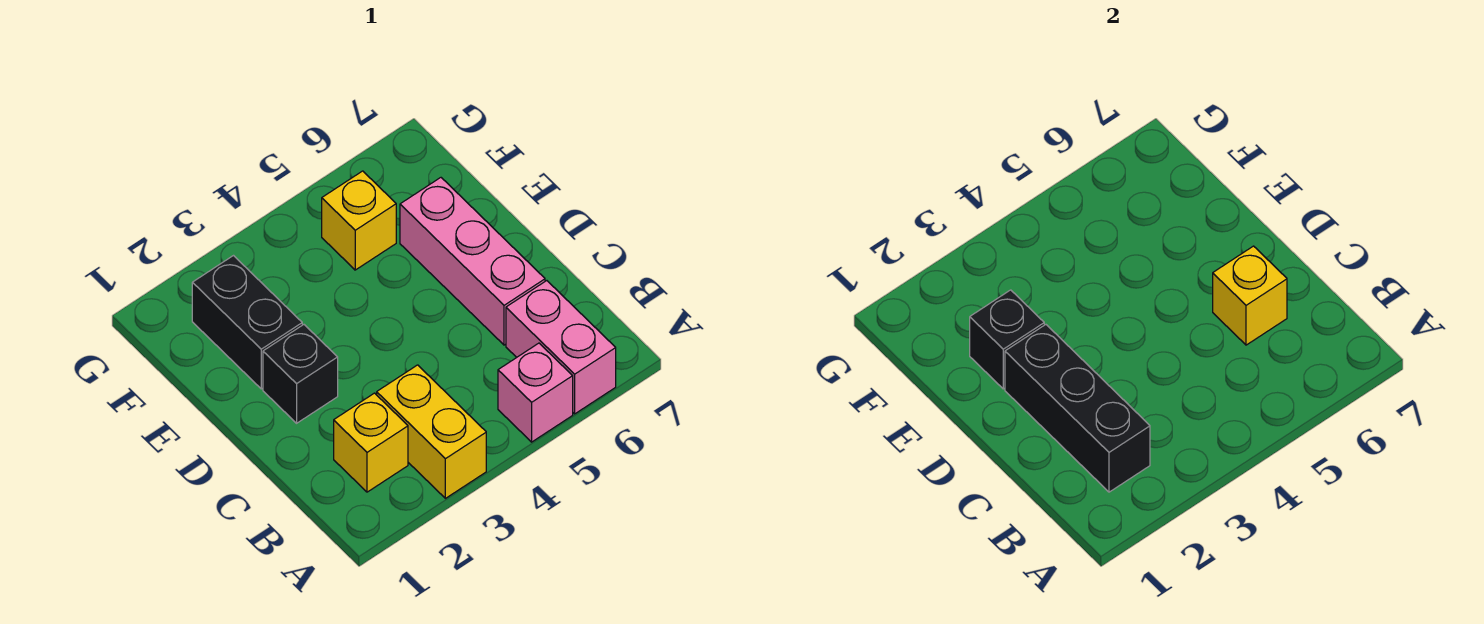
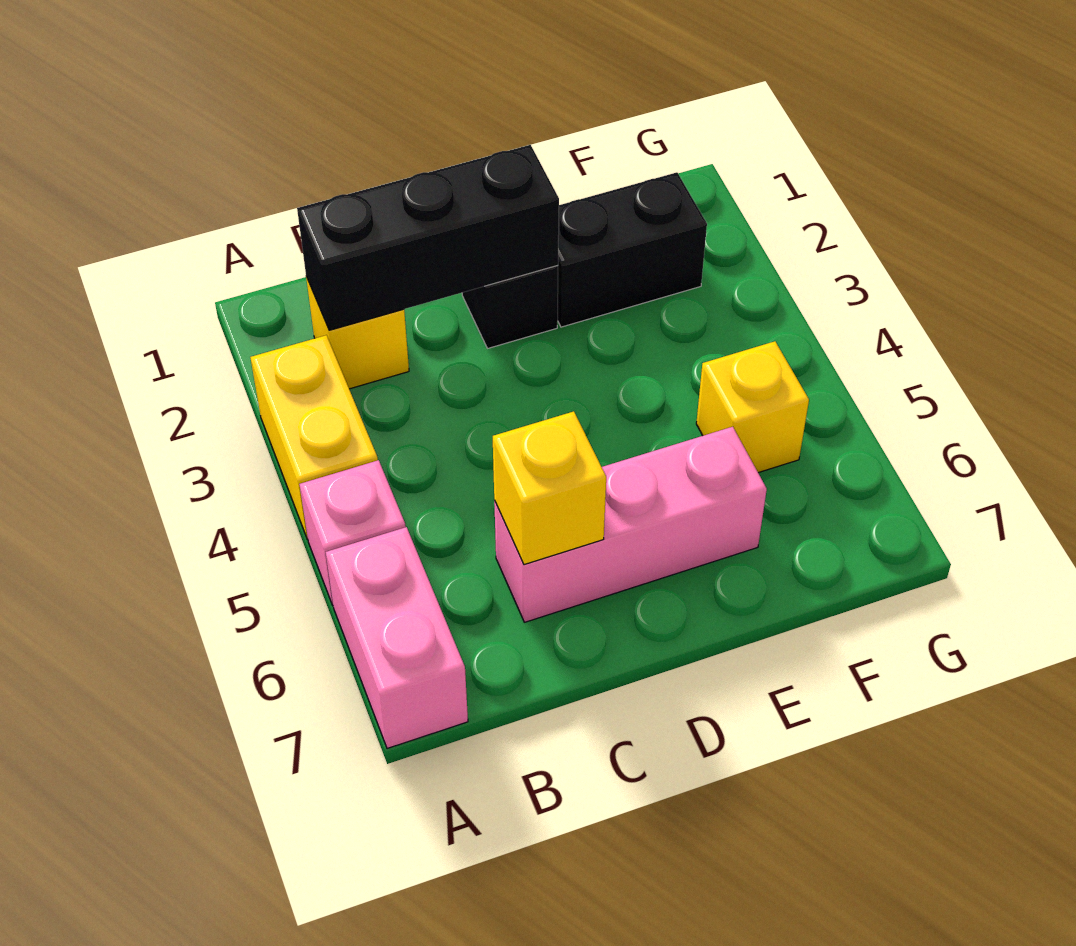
yellow brick A3:B3 level 1 -> yellow brick A3:A4 level 1
pink brick A6:B6 level 1 -> pink brick A6:A7 level 1
black brick E2 level 2 -> none

